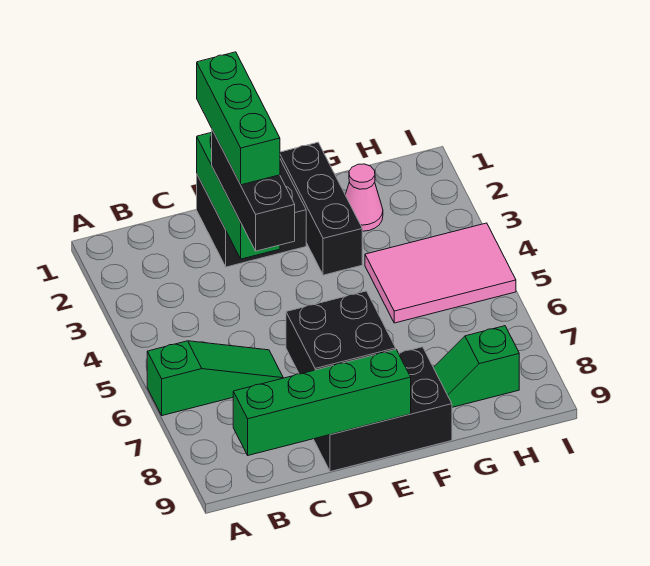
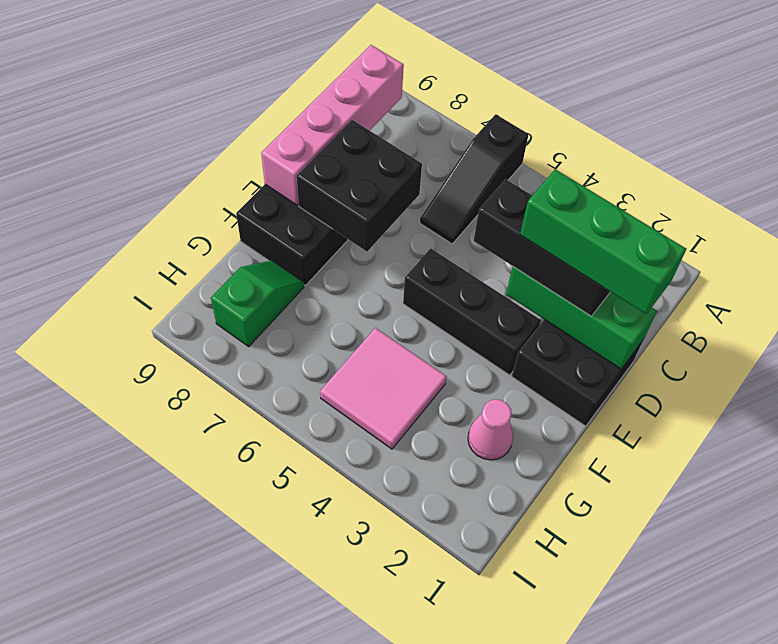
green slope A6:C6 level 1 top A -> black slope A6:C6 level 1 top A
green brick B9:E9 level 2 -> pink brick B9:E9 level 2
black brick F1:F3 level 1 -> black brick E3:E5 level 1
pink tile G4:I5 level 1 -> pink tile G4:H5 level 1

